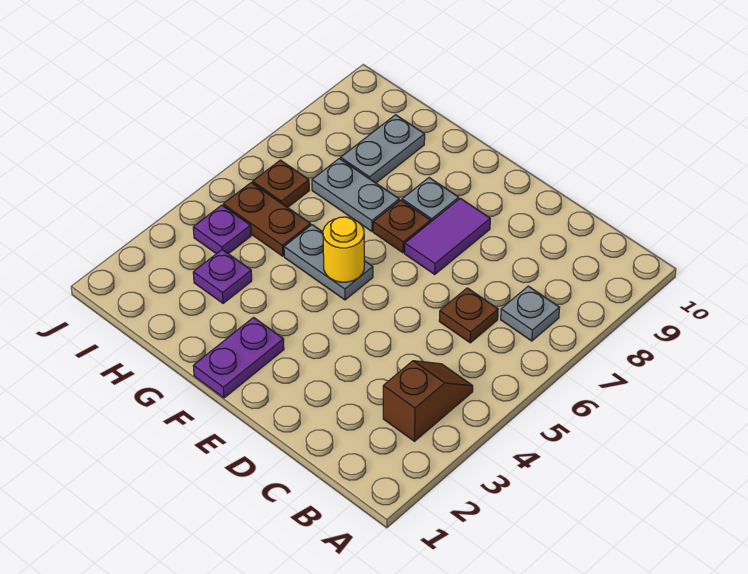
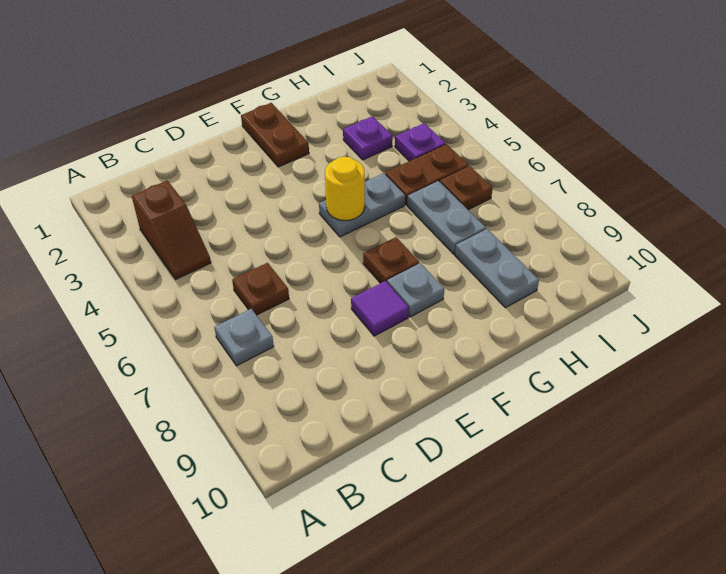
purple tile E7:E8 level 1 -> purple tile E8 level 1
purple plate F1:F2 level 1 -> brown plate F1:F2 level 1
grey plate G7:H7 level 1 -> grey plate H6:H7 level 1

